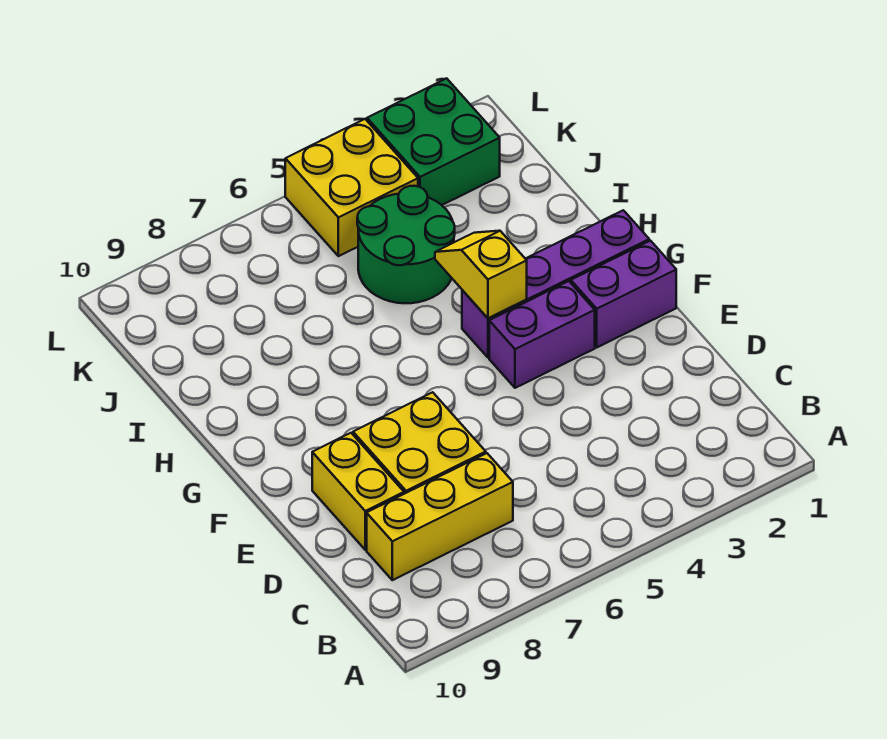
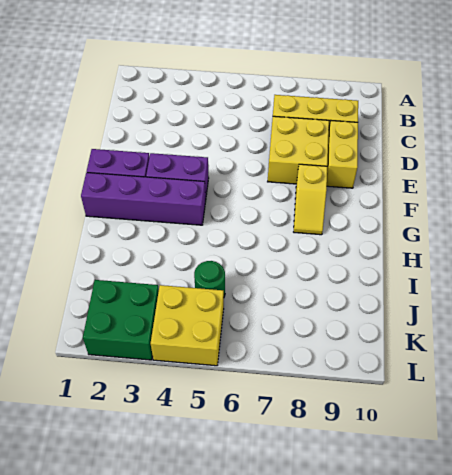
yellow slope G4:H4 level 2 top G -> yellow slope F8:G8 level 1 top F
green round brick I4:J5 level 1 -> green round brick J5 level 1

